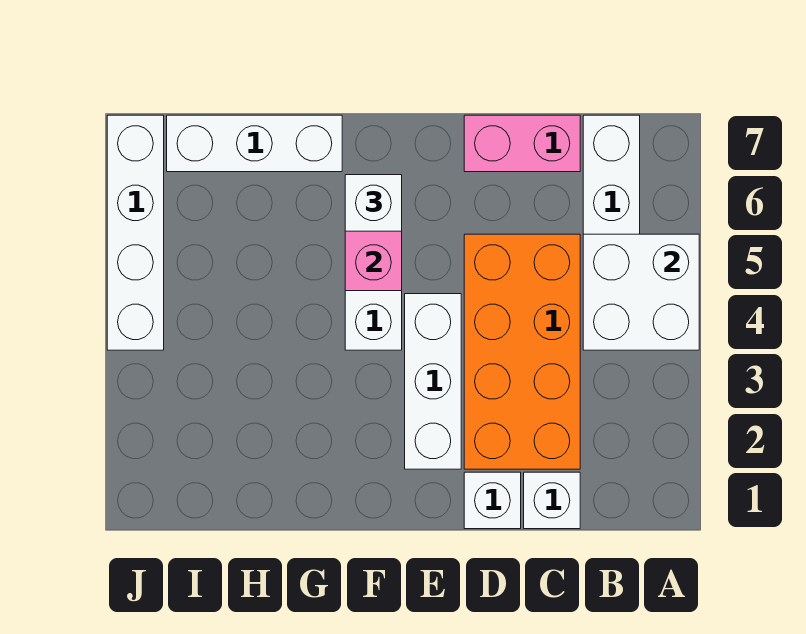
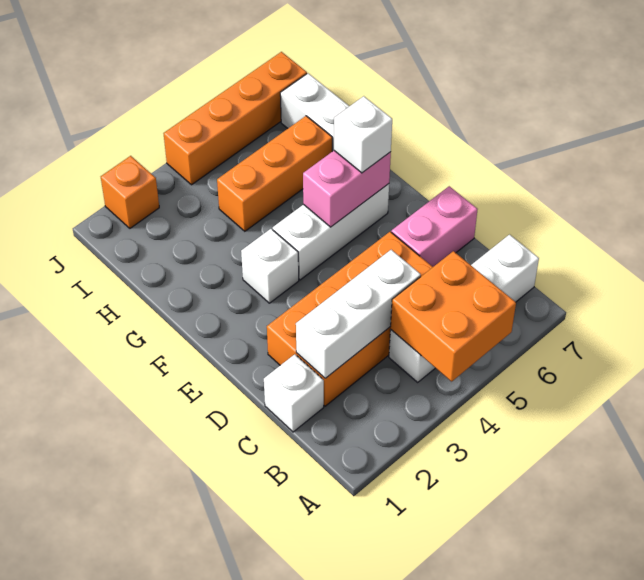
white brick A4:B5 level 2 -> orange brick A4:B5 level 2
pink brick C7:D7 level 1 -> pink brick D6:D7 level 1
white brick D1 level 1 -> white brick F3 level 1
white brick E2:E4 level 1 -> white brick C2:C4 level 2
none -> orange brick H4:H6 level 1
none -> orange brick J2 level 1
white brick J4:J7 level 1 -> orange brick J4:J7 level 1

